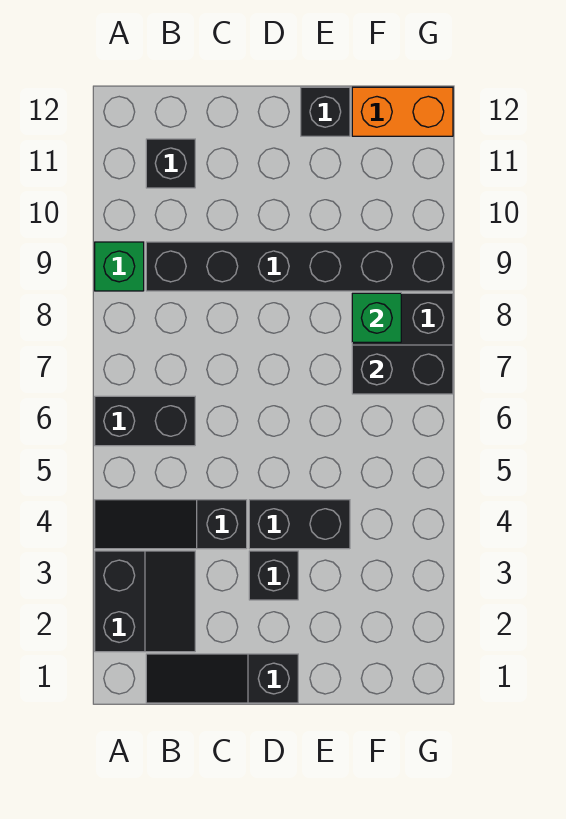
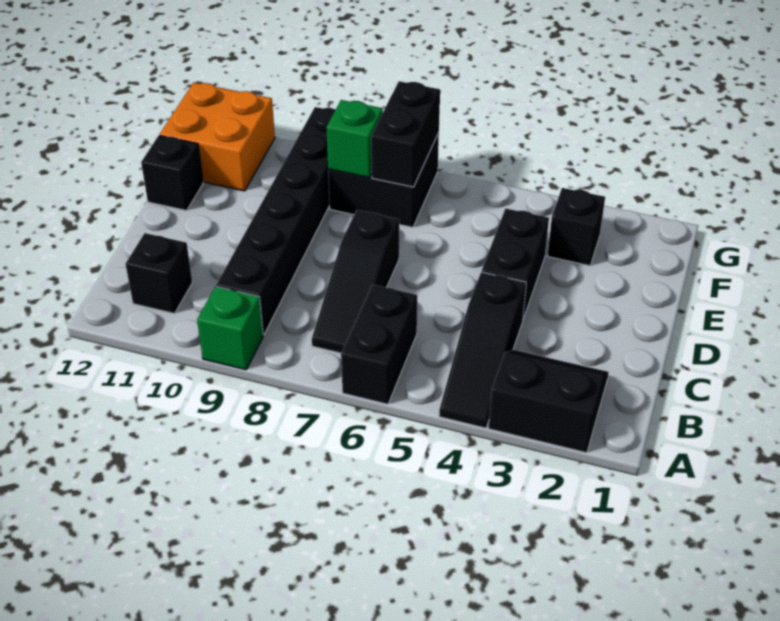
black slope B1:D1 level 1 top D -> black slope B7:D7 level 1 top D
black brick D3 level 1 -> black brick F3 level 1
orange brick F12:G12 level 1 -> orange brick F11:G12 level 1

